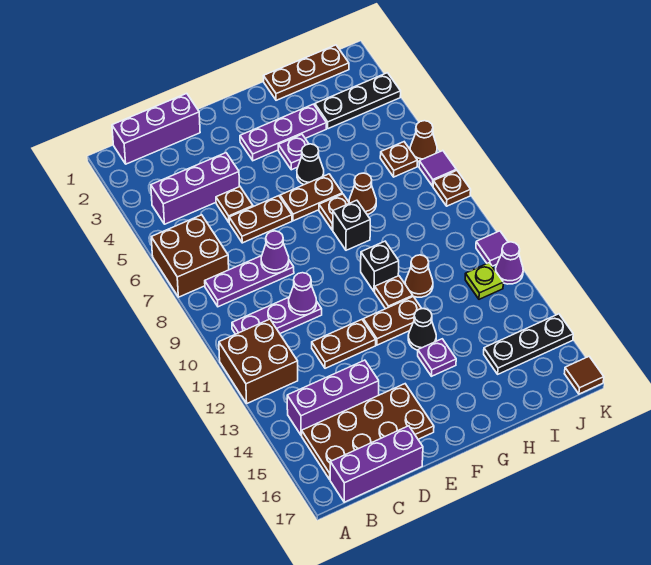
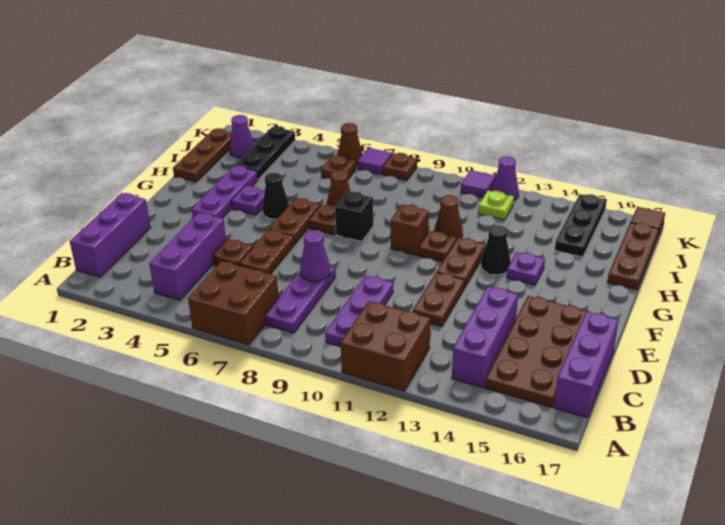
purple cone D10 level 2 -> purple cone J2 level 1
black brick G10 level 1 -> brown brick G10 level 1
none -> brown plate H17:J17 level 1

